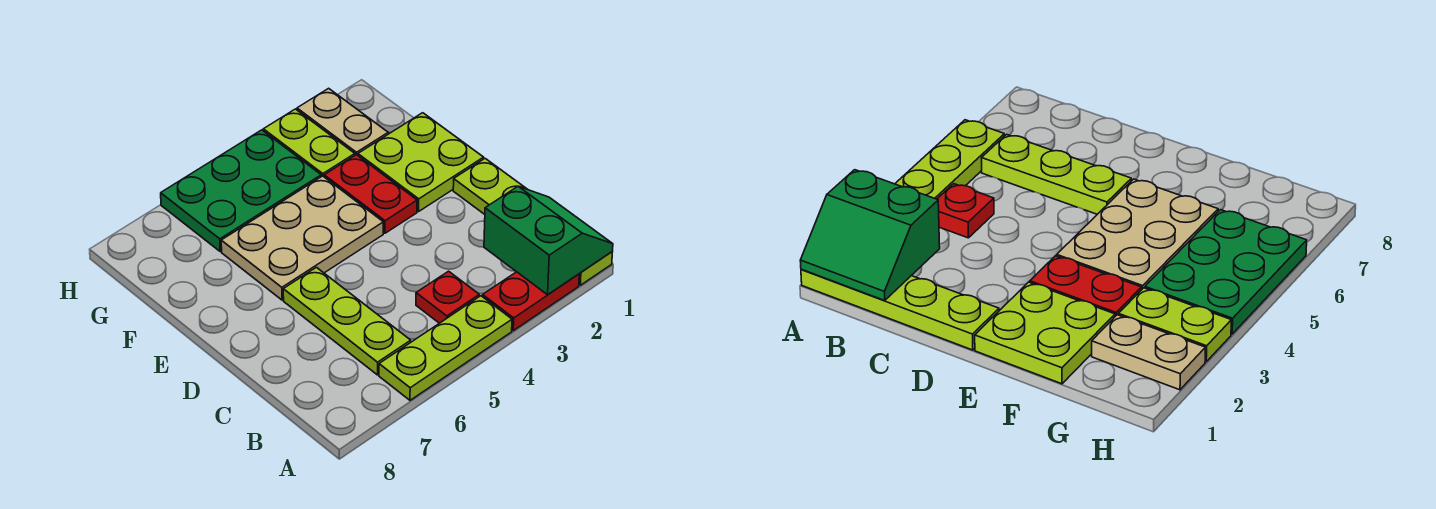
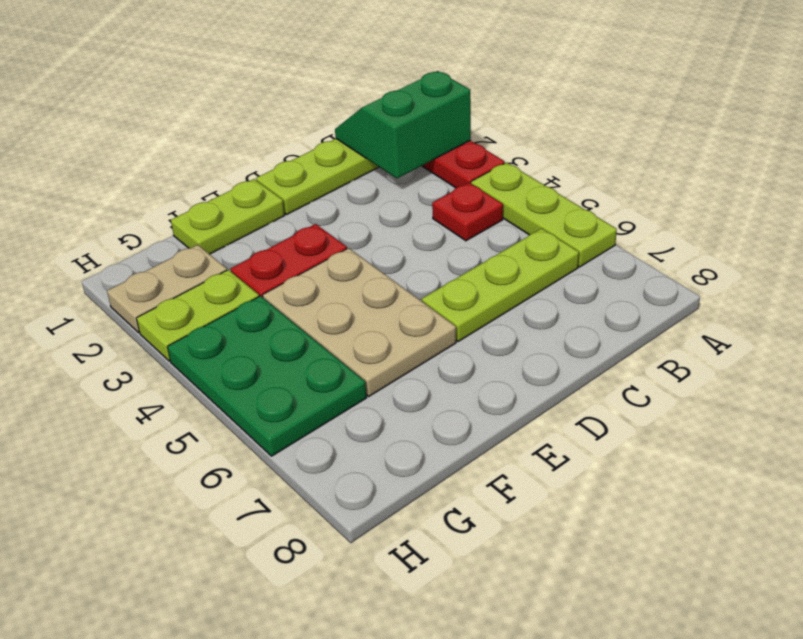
lime plate E1:F2 level 1 -> lime plate E1:F1 level 1

